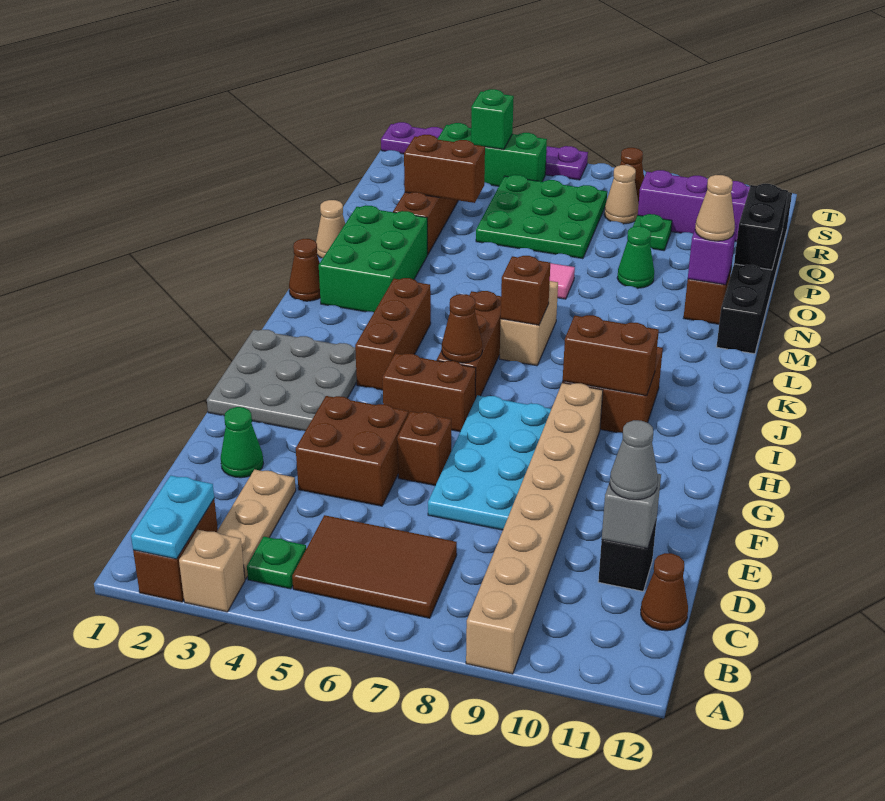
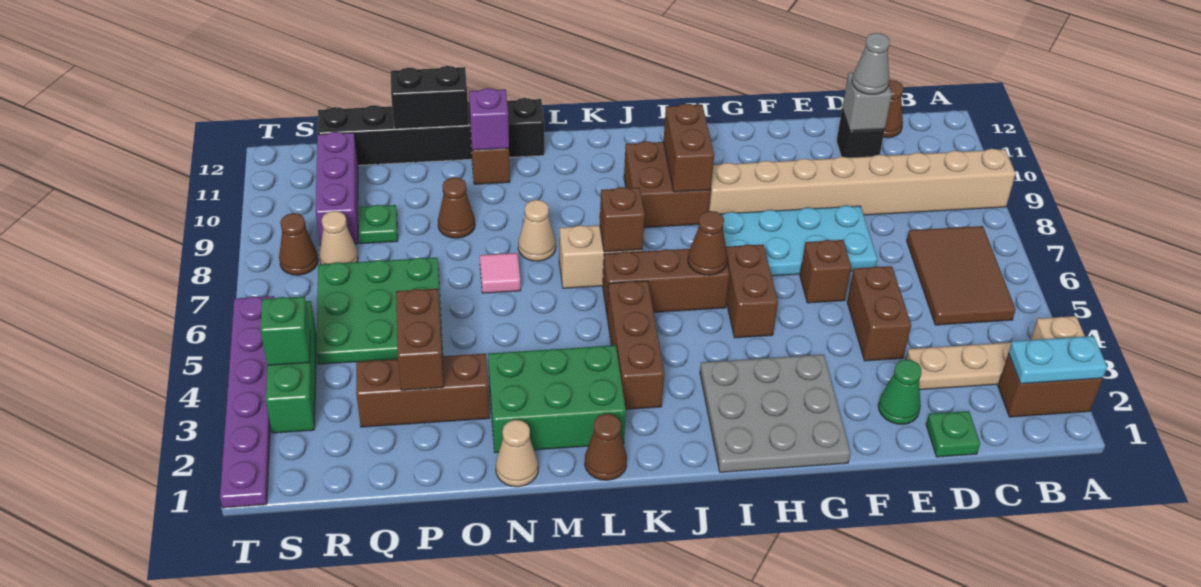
green plate B4 level 1 -> green plate D1 level 1
brown brick E4:F5 level 1 -> brown brick E4:E5 level 1
brown brick I4:K4 level 1 -> brown brick K3:K5 level 1
tan cone N11 level 3 -> tan cone M8 level 1
green cone O9 level 1 -> brown cone O9 level 1

